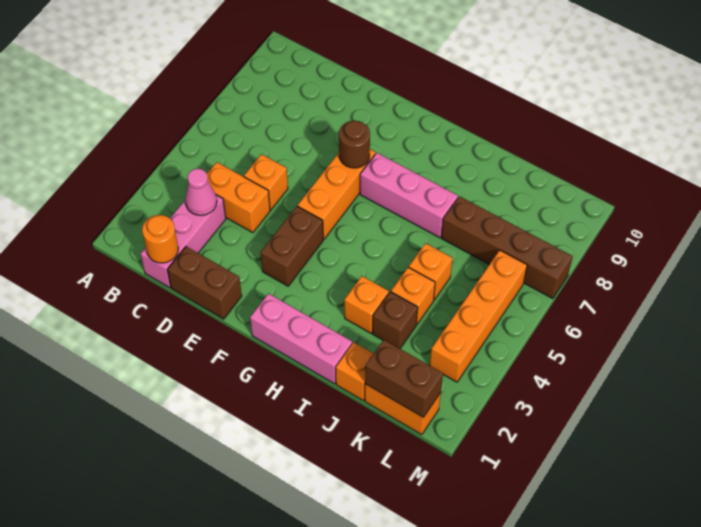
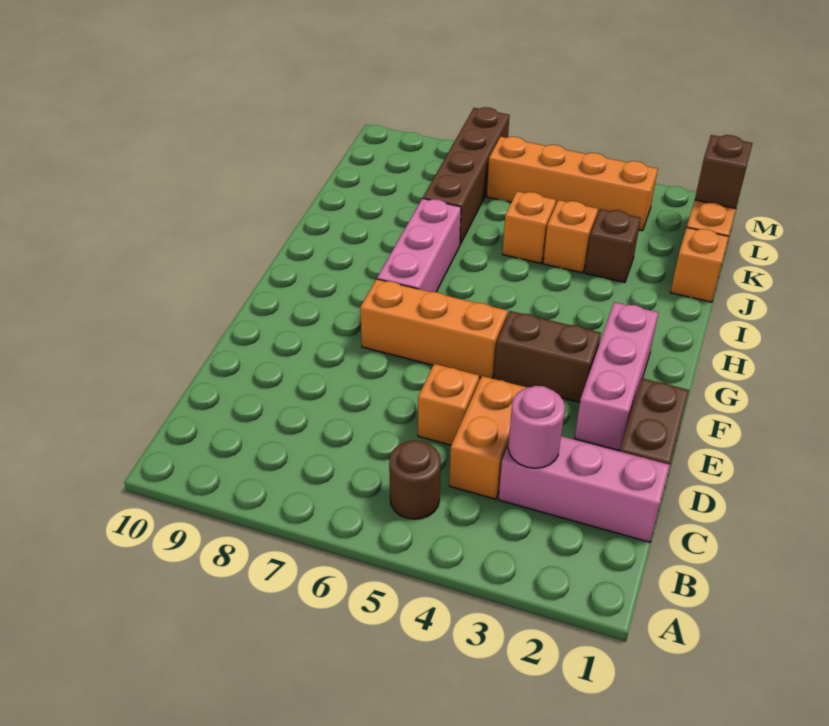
orange round brick C1 level 2 -> none
pink cone C3 level 2 -> pink round brick C3 level 2
brown round brick F7 level 2 -> brown round brick B5 level 1
pink brick G1:I1 level 1 -> pink brick E2:G2 level 1
orange brick I3 level 1 -> none
brown brick K1:L1 level 2 -> brown brick L1 level 2

